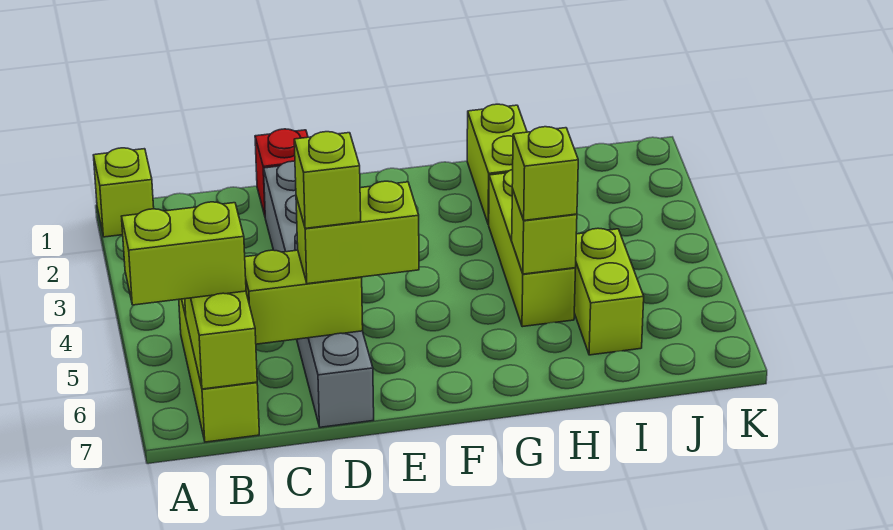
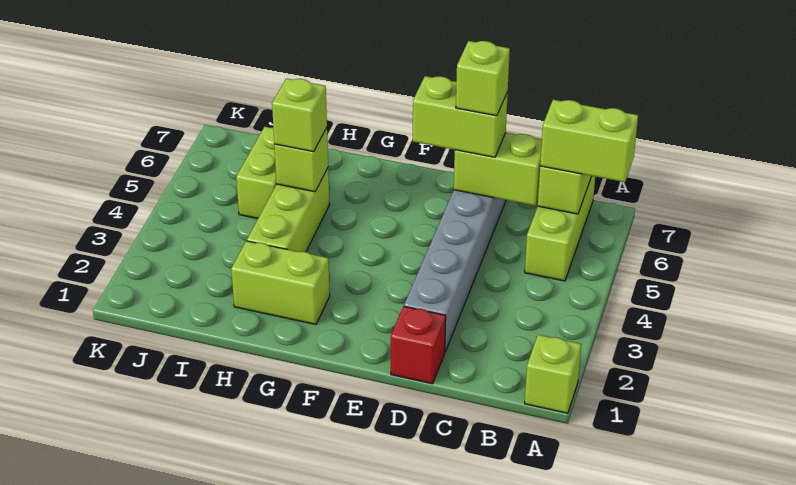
lime brick H1:H2 level 1 -> lime brick G2:H2 level 1

